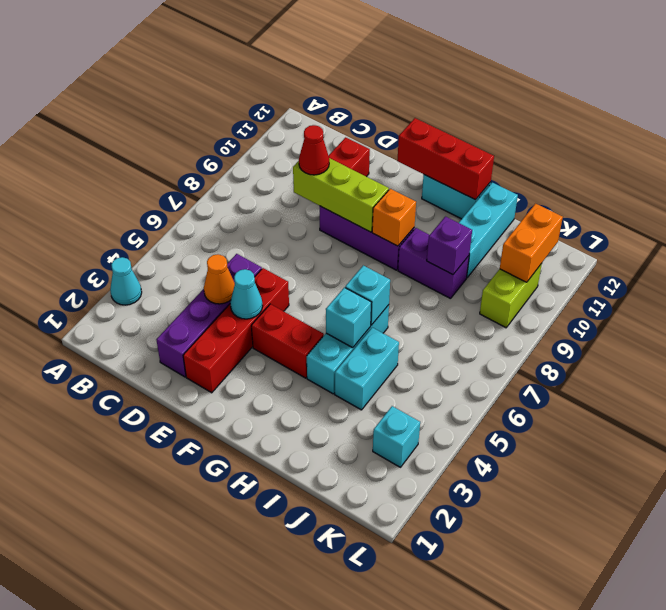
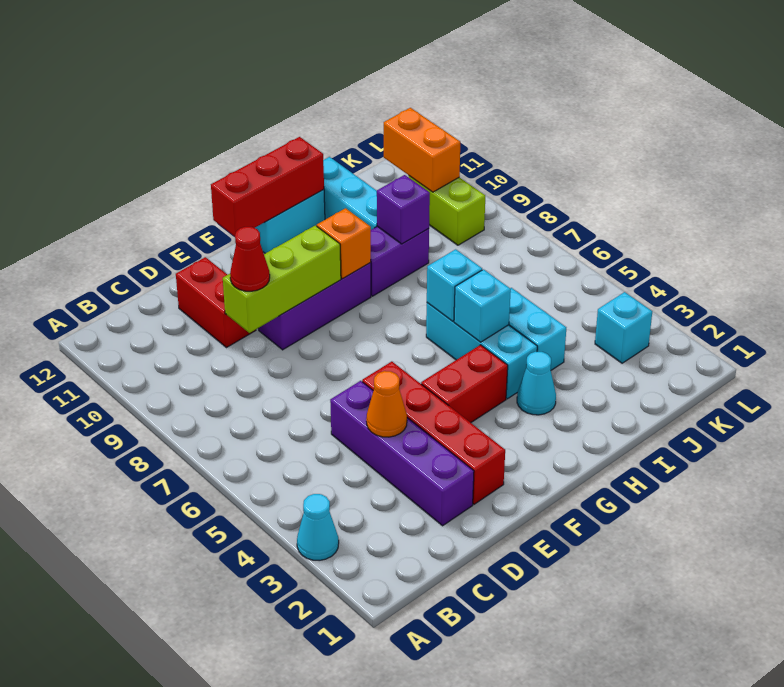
cyan cone E4 level 2 -> cyan cone H3 level 1

